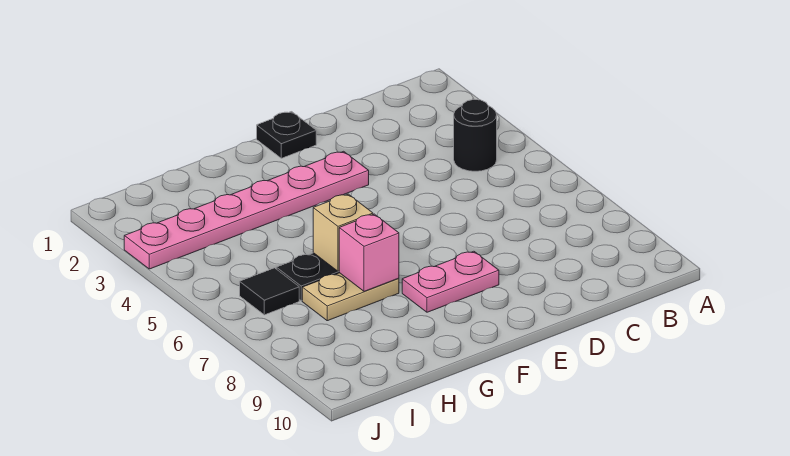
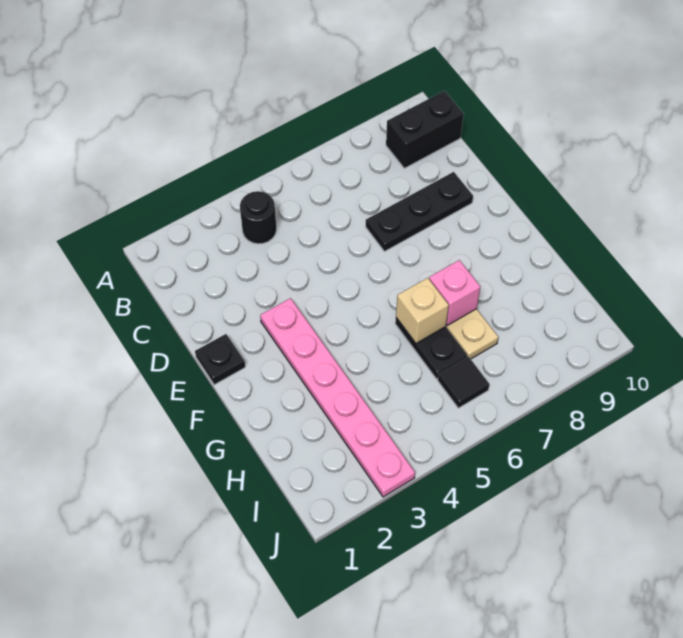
none -> black brick B9:B10 level 1
none -> black plate D7:D9 level 1
pink plate E8:F8 level 1 -> none

